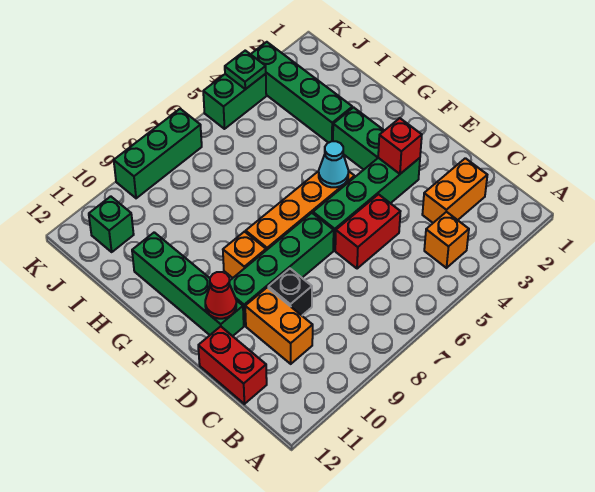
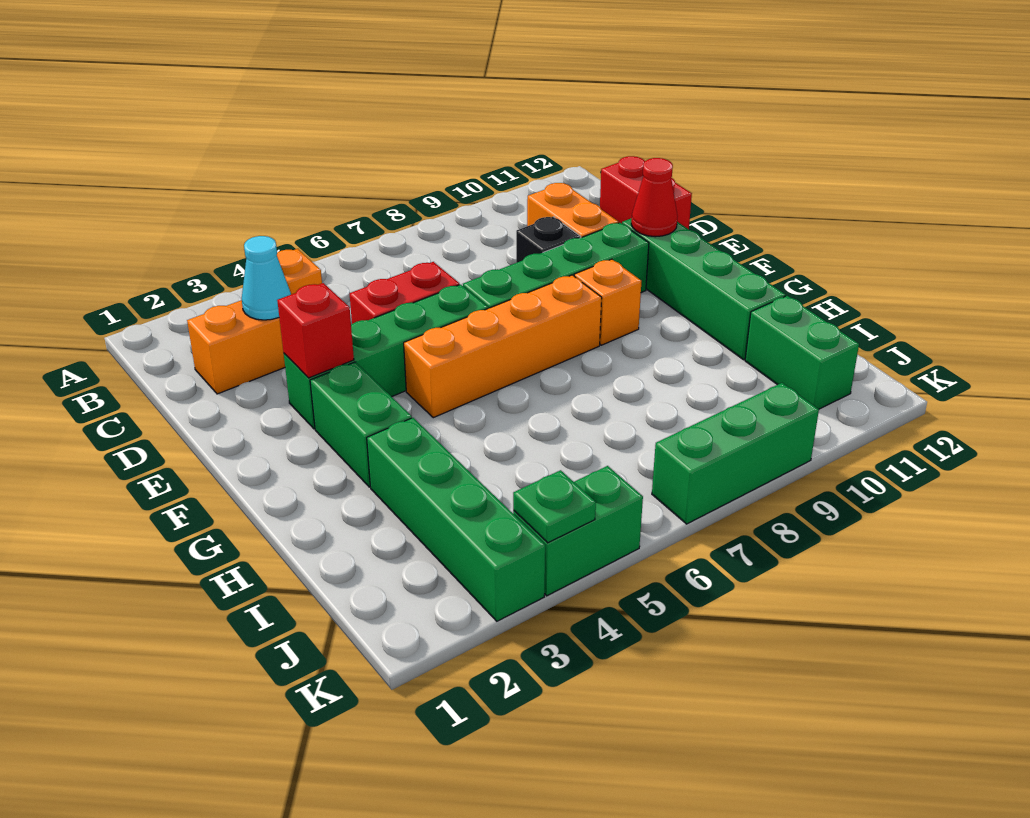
cyan cone F5 level 2 -> cyan cone C3 level 2
green brick J11 level 1 -> green brick I11:J11 level 1

